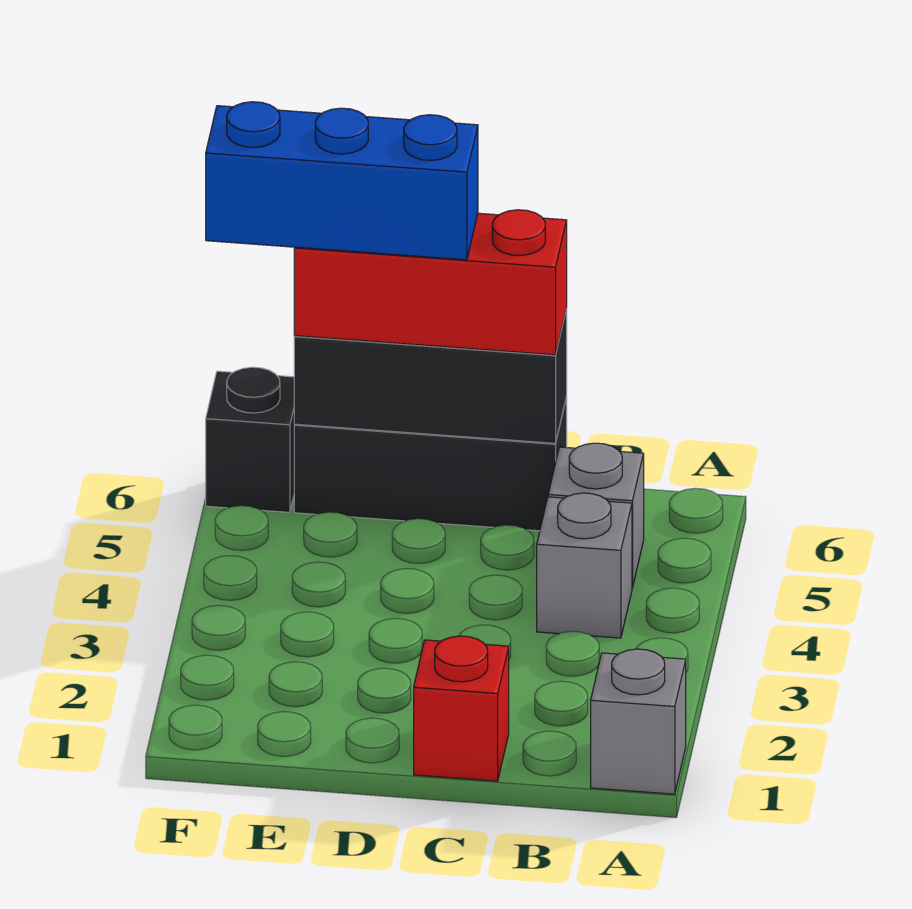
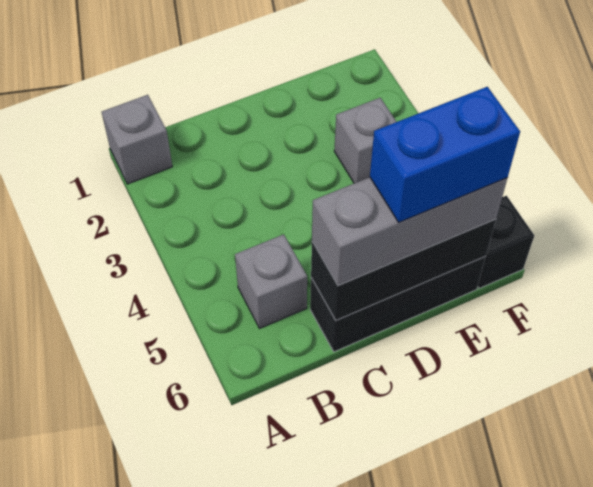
grey brick B4 level 1 -> grey brick E3 level 1
red brick C1 level 1 -> none
red brick C6:E6 level 3 -> grey brick C6:E6 level 3
blue brick D6:F6 level 4 -> blue brick D6:E6 level 4

